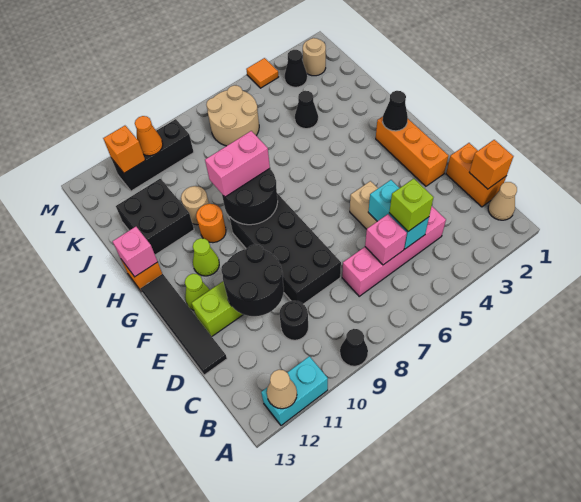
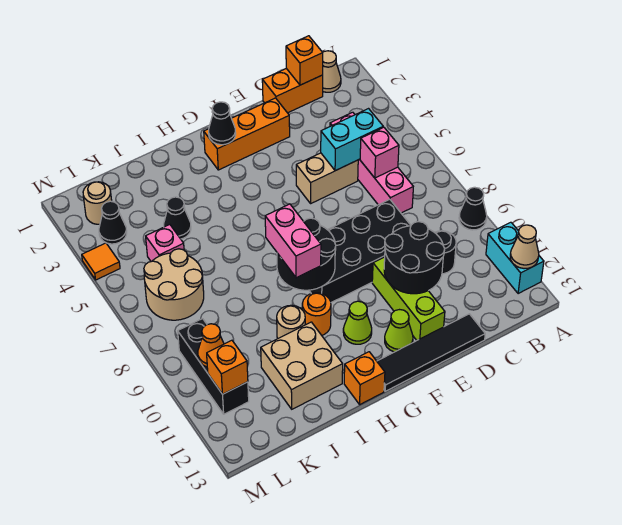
lime brick C5 level 3 -> none
pink brick H13 level 2 -> pink brick K5 level 1
black brick I11:J12 level 1 -> tan brick I11:J12 level 1

